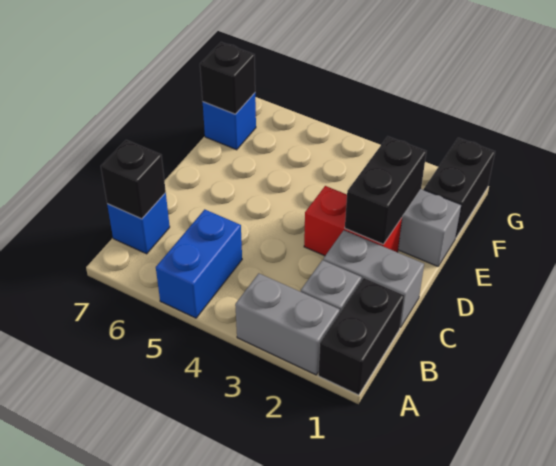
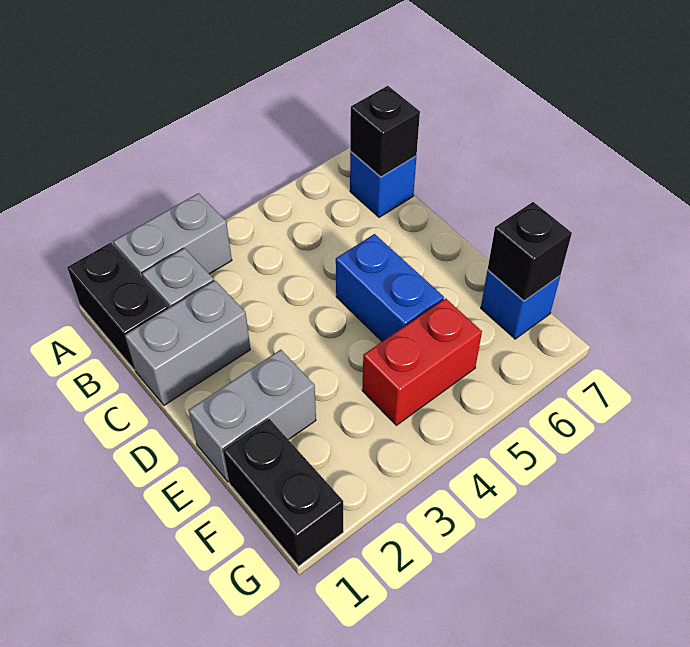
blue brick A5:B5 level 1 -> blue brick D5:E5 level 1
red brick D2:D3 level 1 -> red brick F4:F5 level 1
black brick D2:E2 level 2 -> none

